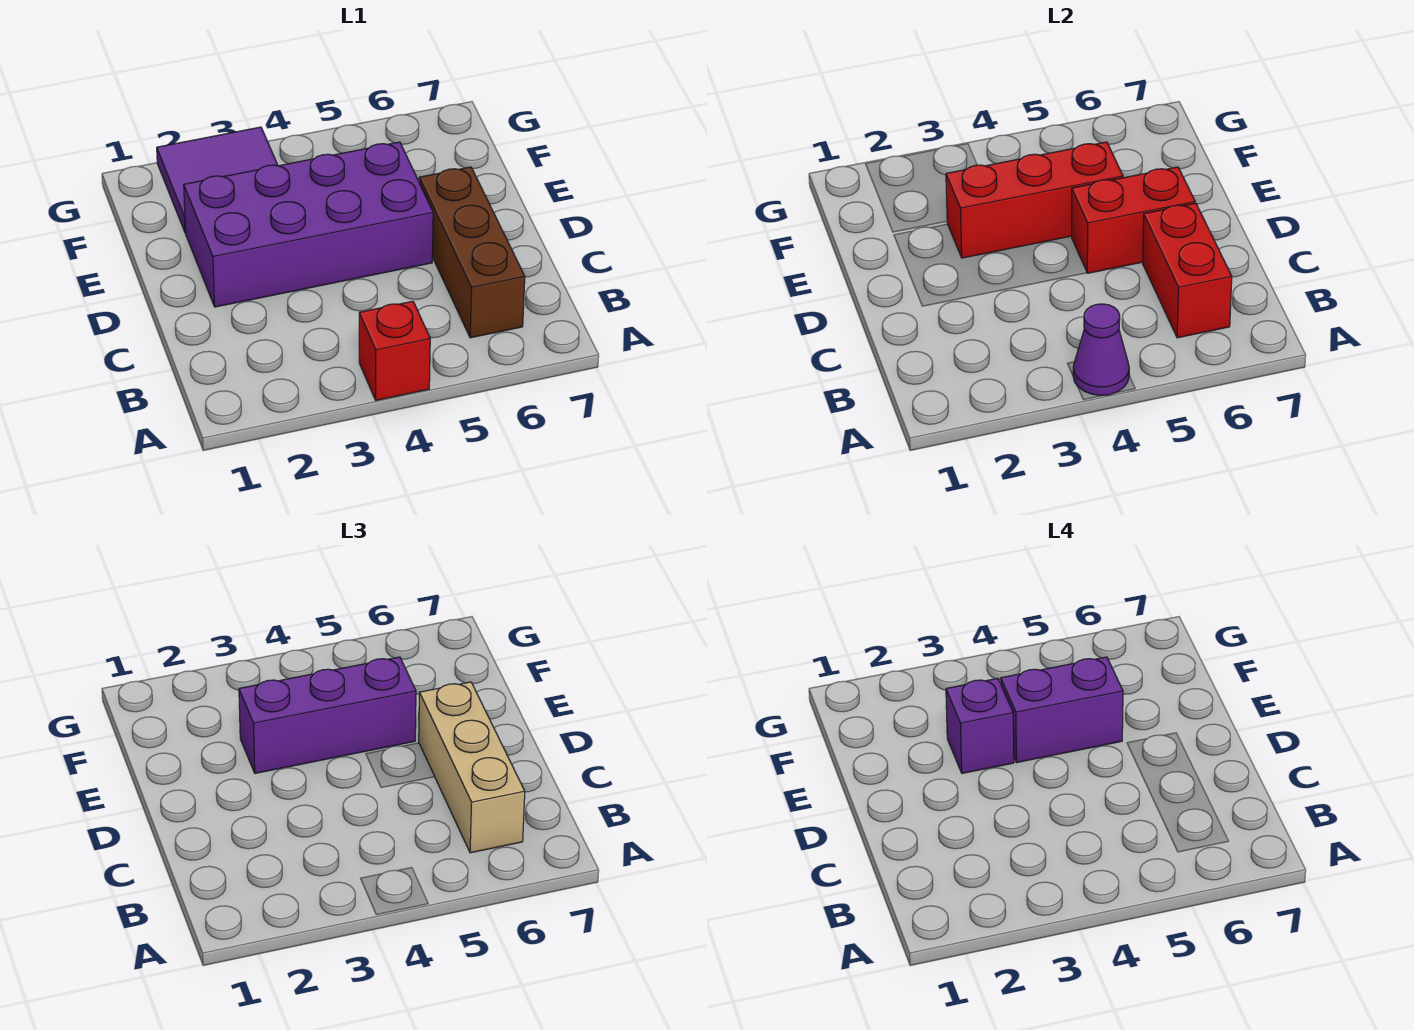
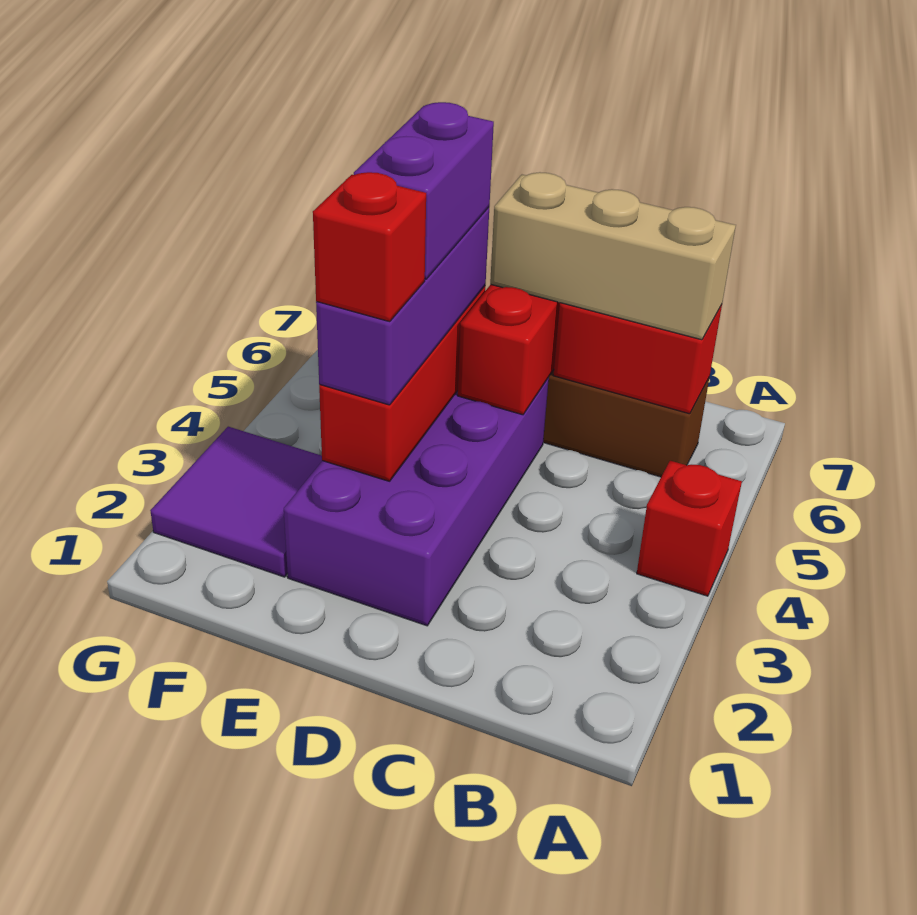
purple cone A4 level 2 -> none
purple brick E3 level 4 -> red brick E3 level 4

